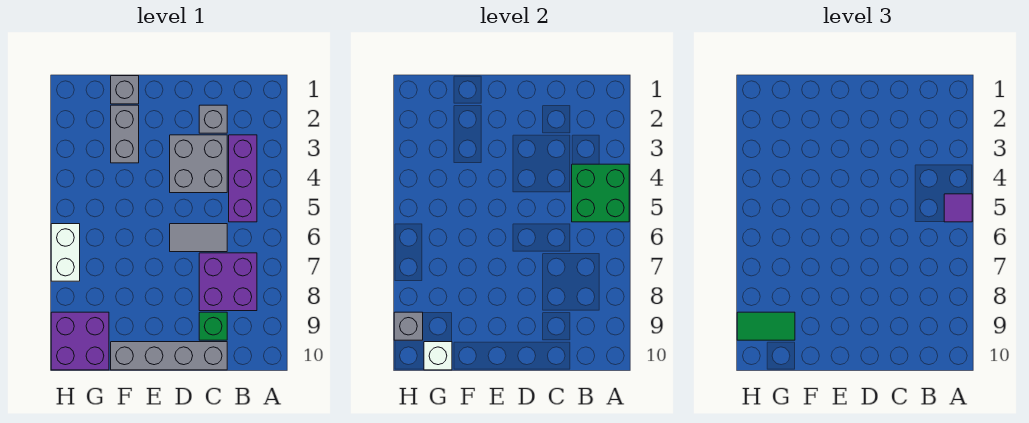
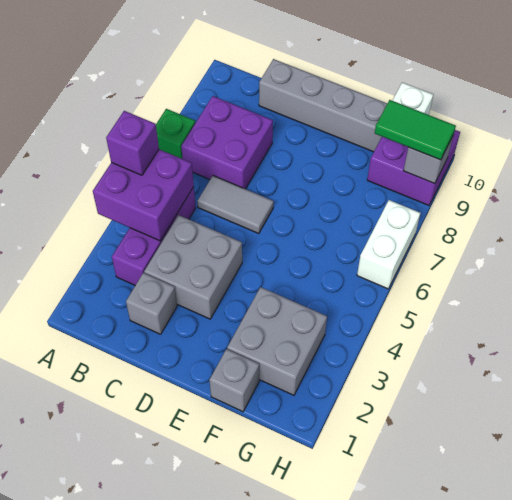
green brick A4:B5 level 2 -> purple brick A4:B5 level 2
purple tile A5 level 3 -> purple brick A5 level 3
green brick C9 level 1 -> green brick A7 level 1
grey brick F2:F3 level 1 -> grey brick F2:G3 level 1

